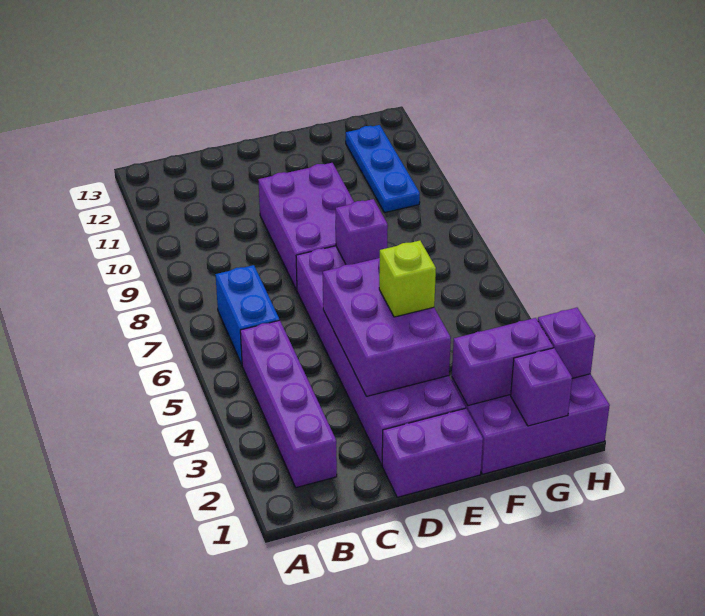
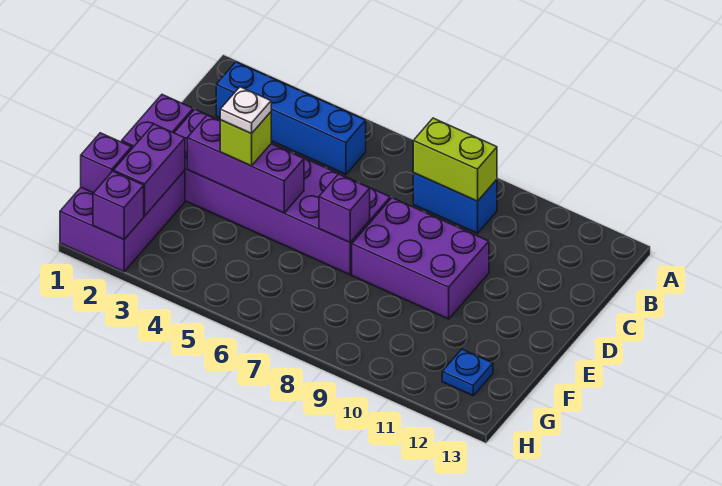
purple brick B2:B5 level 1 -> blue brick B2:B5 level 1
blue brick B6:B7 level 1 -> blue brick B8:B9 level 1
none -> lime brick B8:B9 level 2
purple brick D3:E5 level 2 -> purple brick E3:E5 level 2
none -> white plate E4 level 4
blue plate G10:G12 level 1 -> blue plate G12 level 1

